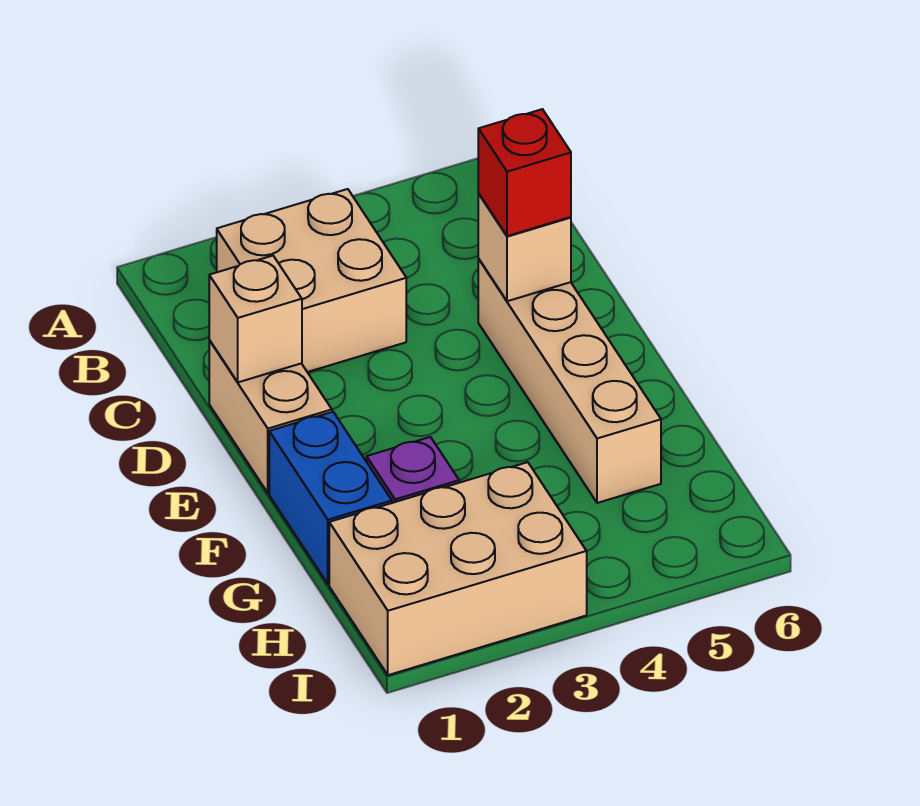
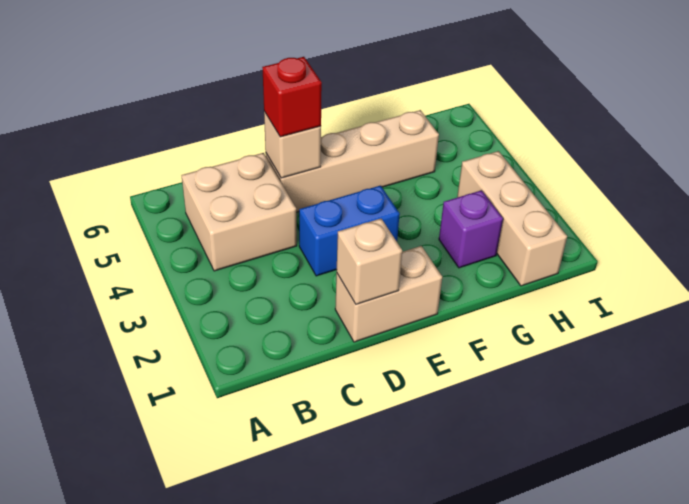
tan brick B2:C3 level 1 -> tan brick B4:C5 level 1
blue brick F1:G1 level 1 -> blue brick D3:E3 level 1
tan brick H1:I3 level 1 -> tan brick H1:H3 level 1

